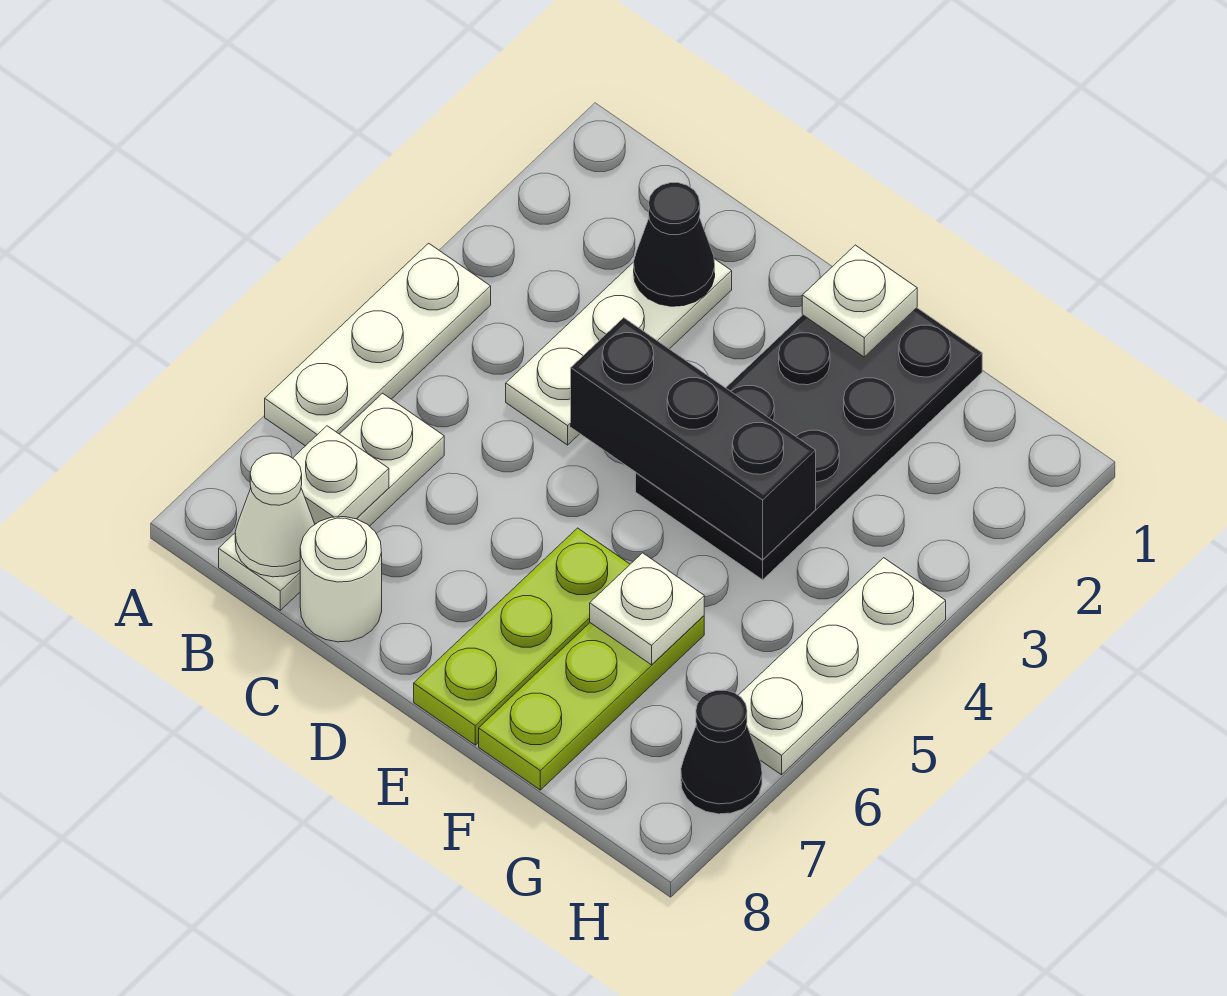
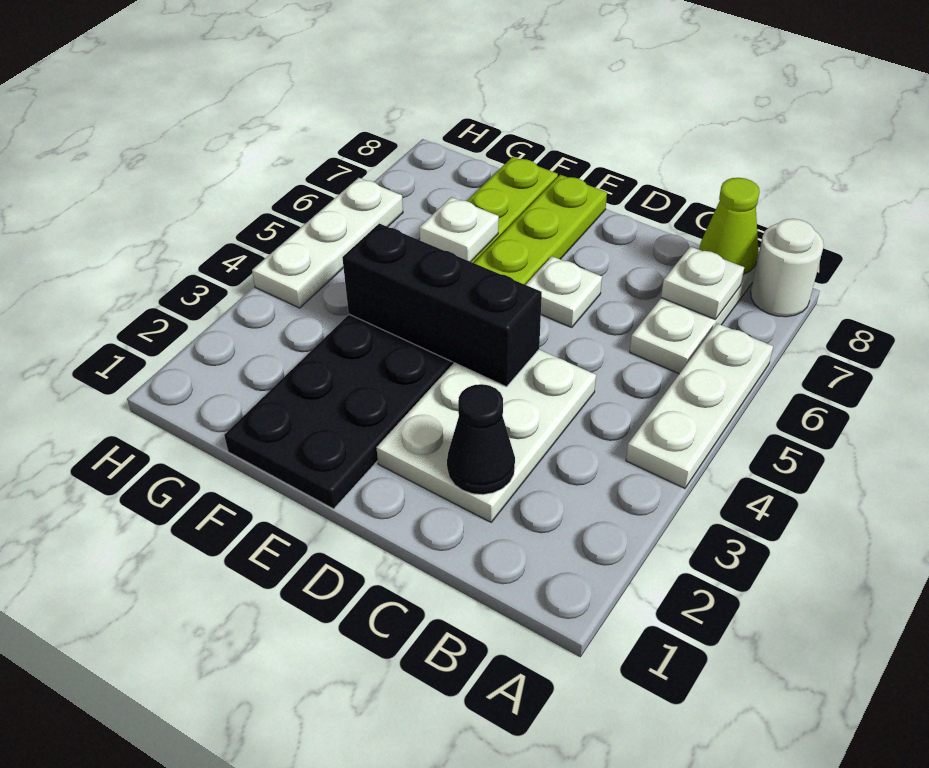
white cone B8 level 2 -> lime cone B8 level 2
white plate C2:C4 level 1 -> white plate C2:D4 level 1
white round brick C8 level 1 -> white round brick A8 level 1
white plate E1 level 2 -> white plate D6 level 1
black cone H7 level 1 -> none

